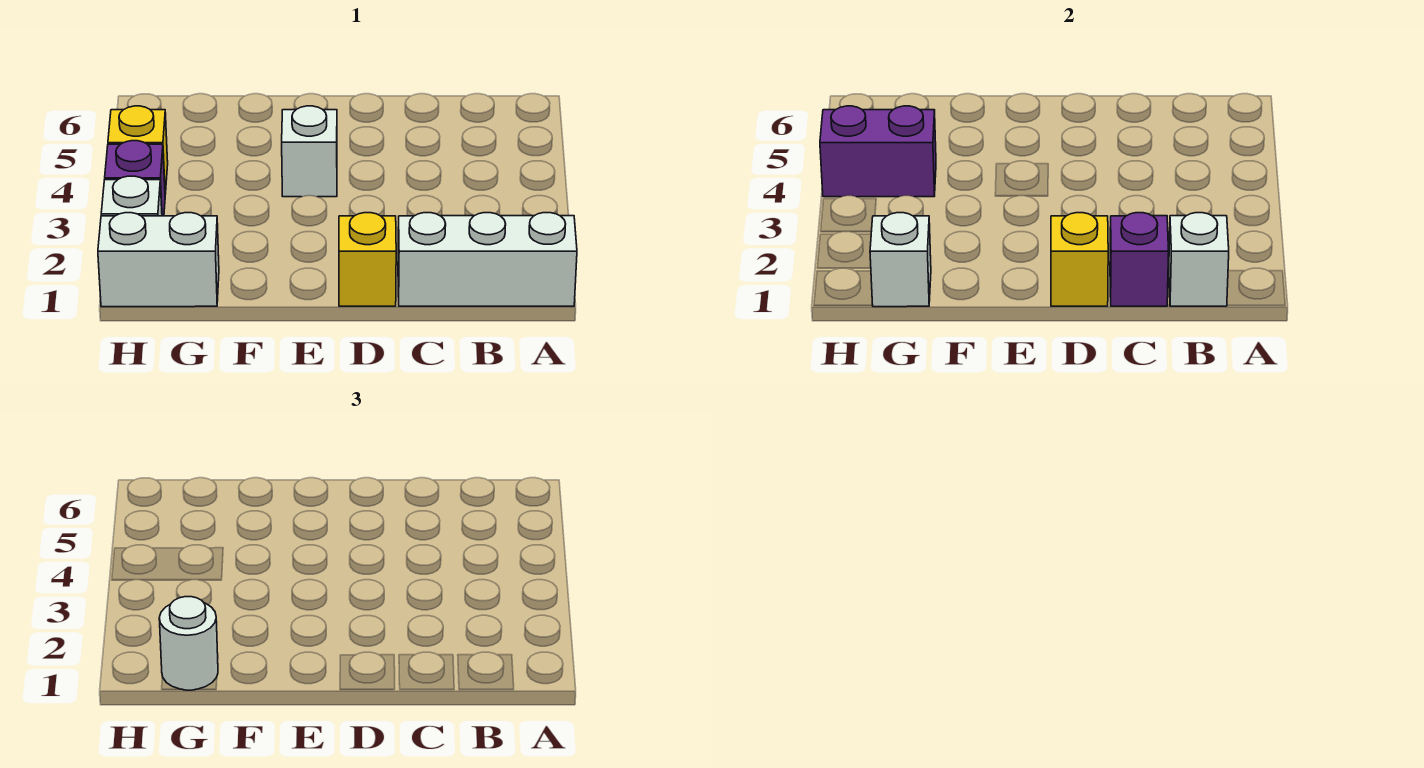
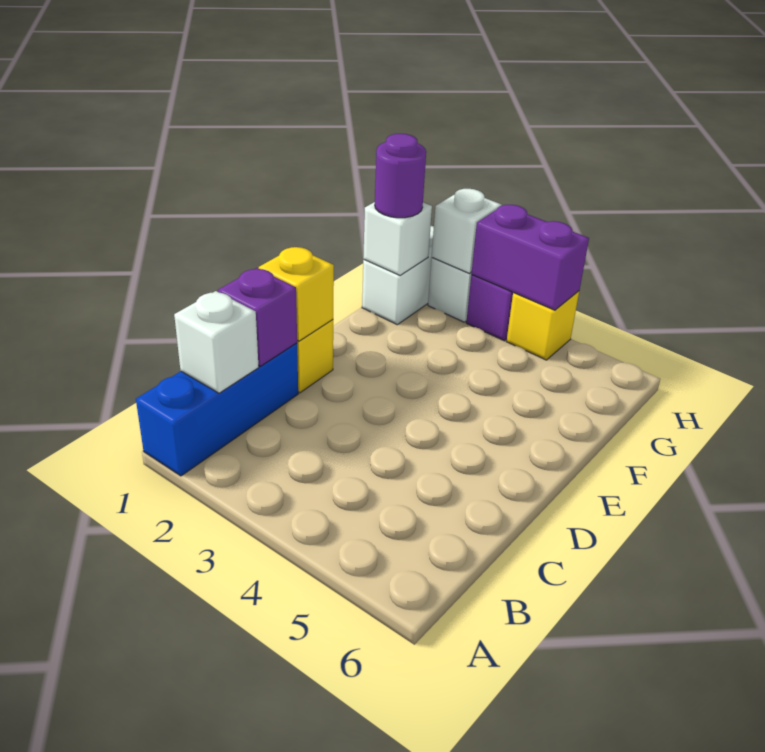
white brick A1:C1 level 1 -> blue brick A1:C1 level 1
white brick E4 level 1 -> white brick H2 level 2
white round brick G1 level 3 -> purple round brick G1 level 3
purple brick G4:H4 level 2 -> purple brick H3:H4 level 2

